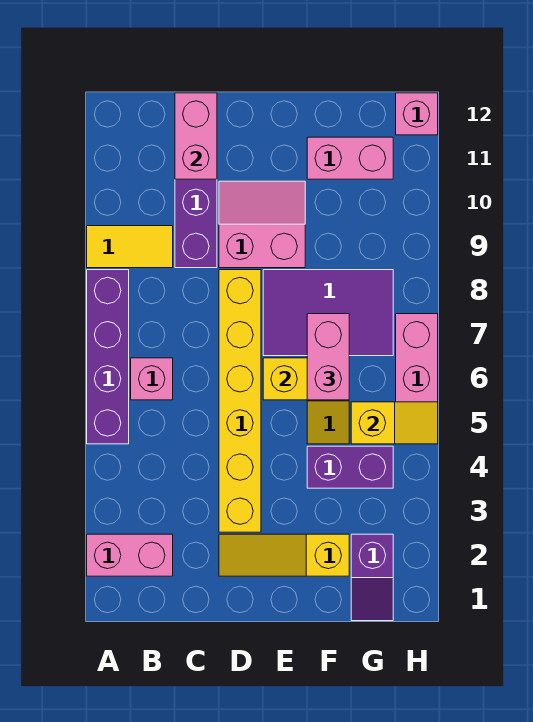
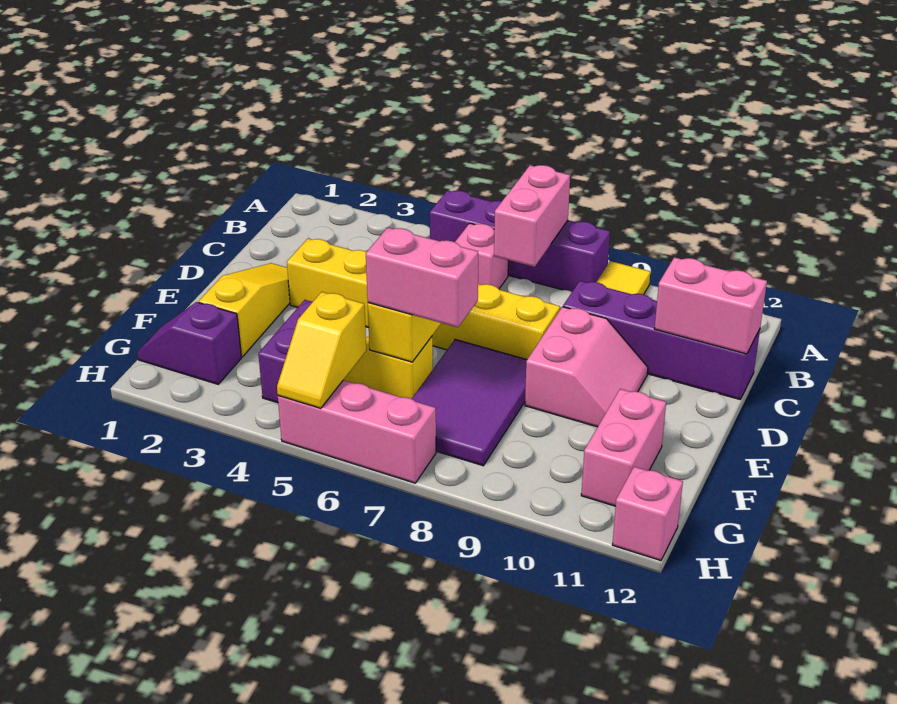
pink brick A2:B2 level 1 -> pink brick A7:B7 level 2

